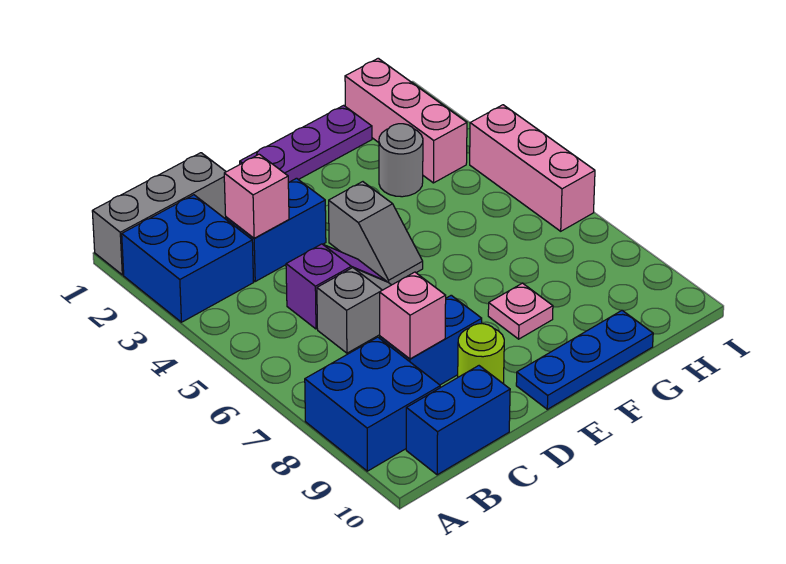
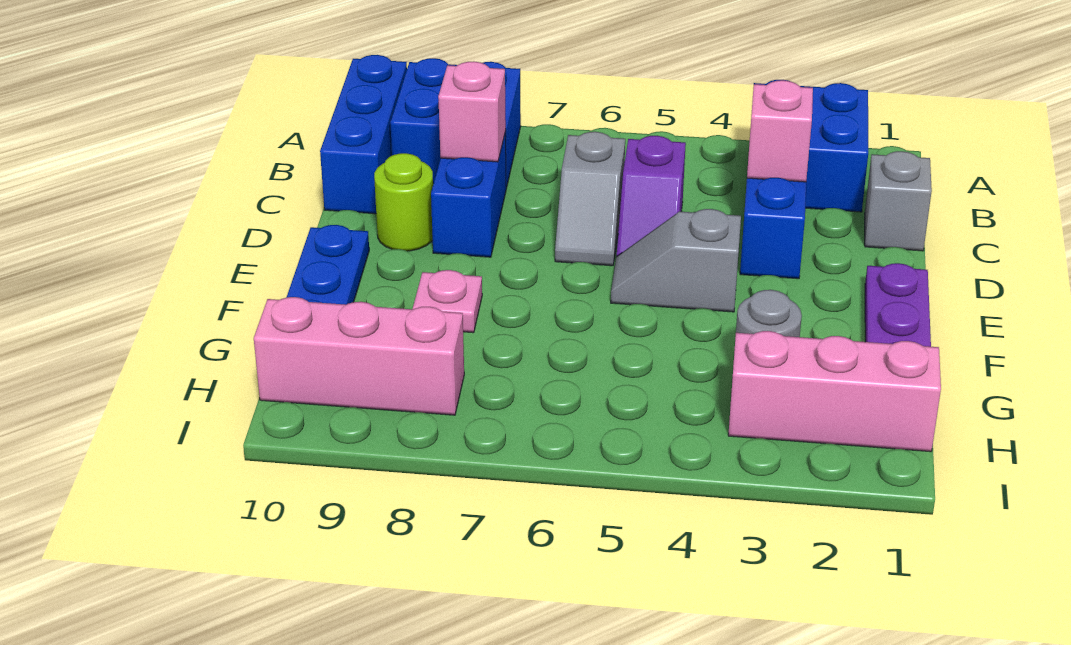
grey brick A1:C1 level 1 -> grey brick C1 level 1
blue brick B10:C10 level 1 -> blue brick A10:C10 level 1
pink brick I4:I6 level 1 -> pink brick H8:H10 level 1

